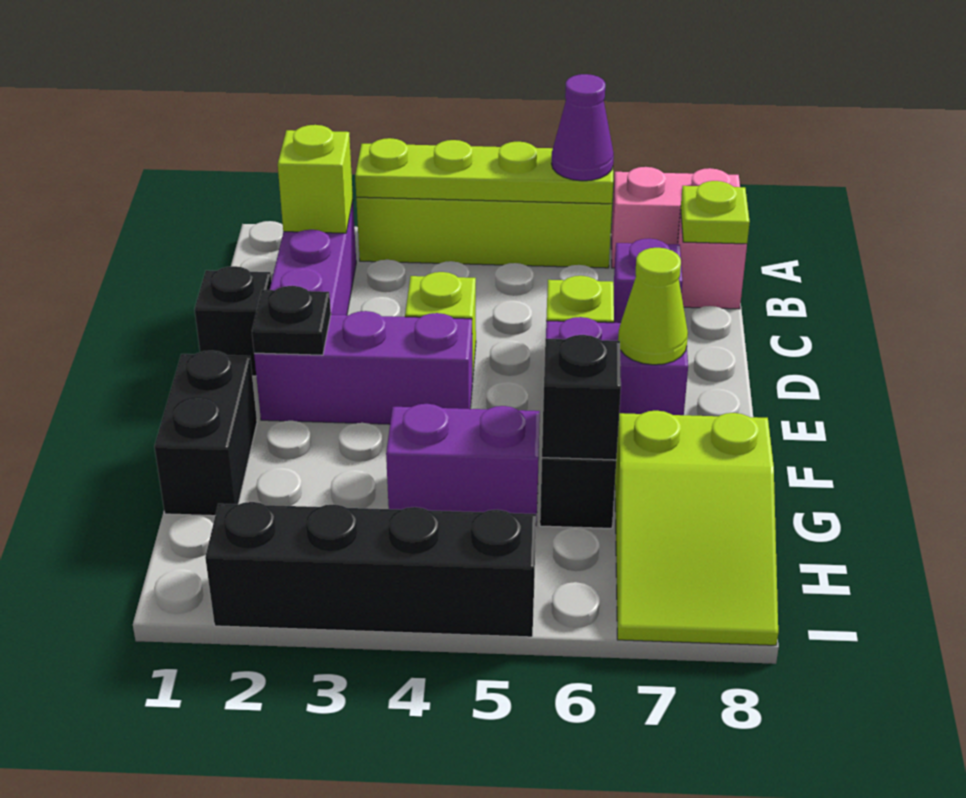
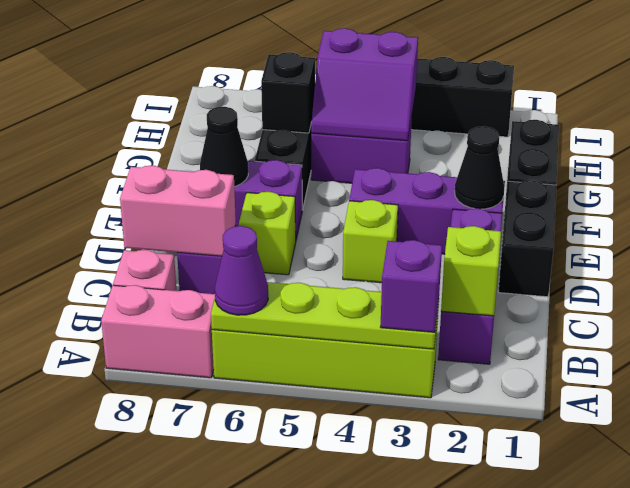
none -> purple brick A3 level 3
lime plate B8 level 2 -> none
none -> pink brick C7:C8 level 2
black brick D1 level 1 -> black brick D1:E1 level 1
black plate E2 level 2 -> black cone E2 level 2
lime cone E7 level 2 -> black cone E7 level 2
none -> purple slope G4:H5 level 2 top H
lime slope G7:I8 level 1 top G -> none

